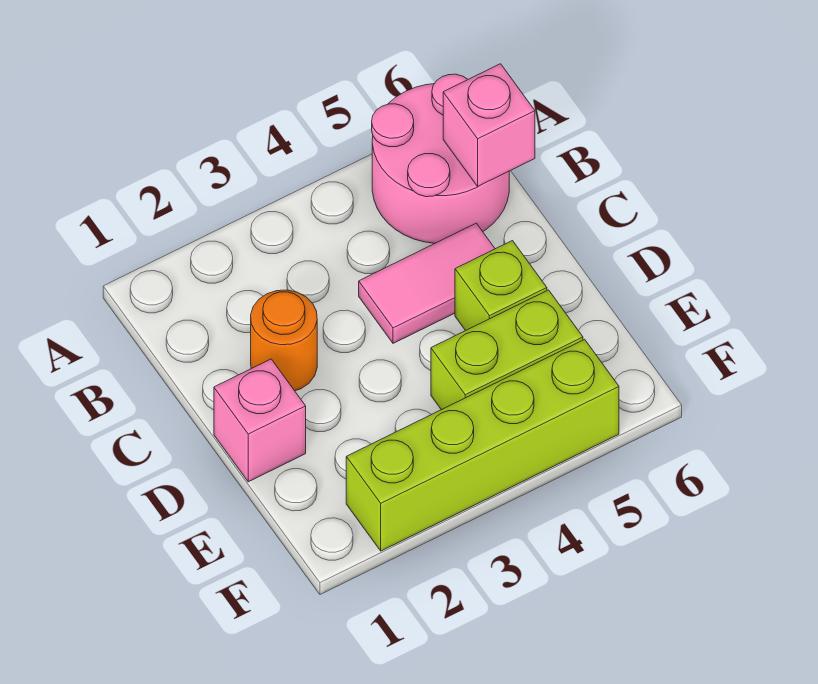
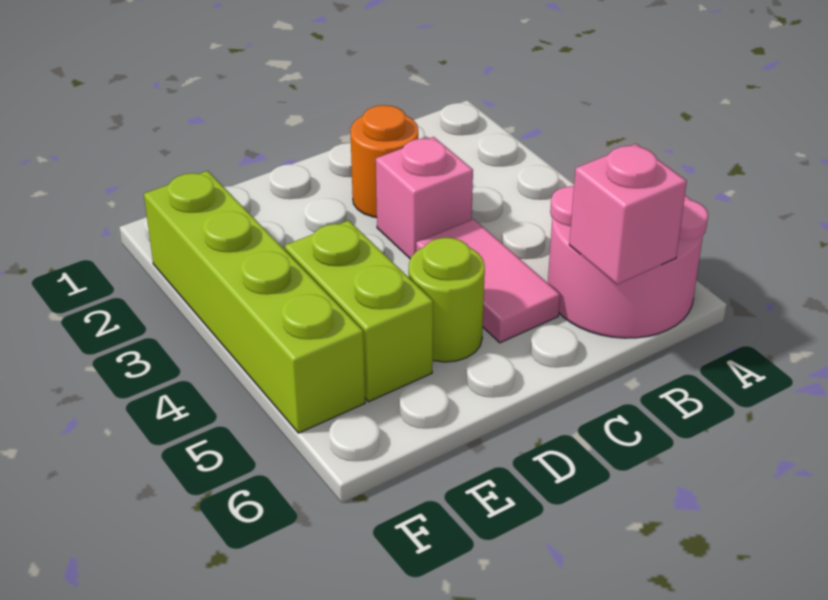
pink brick D1 level 1 -> pink brick C3 level 1
lime brick D5 level 1 -> lime round brick D5 level 1

